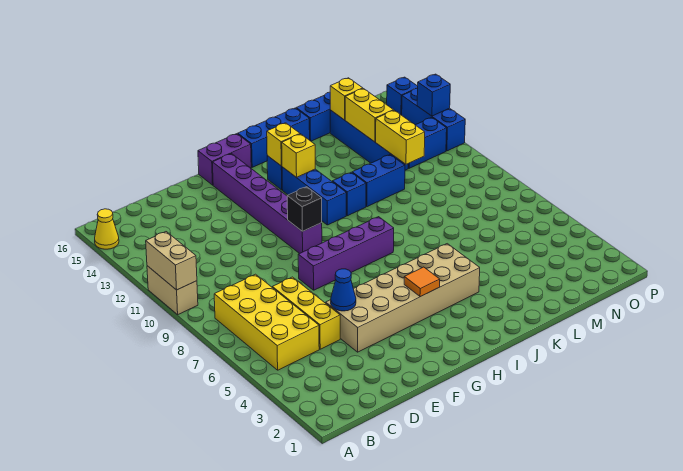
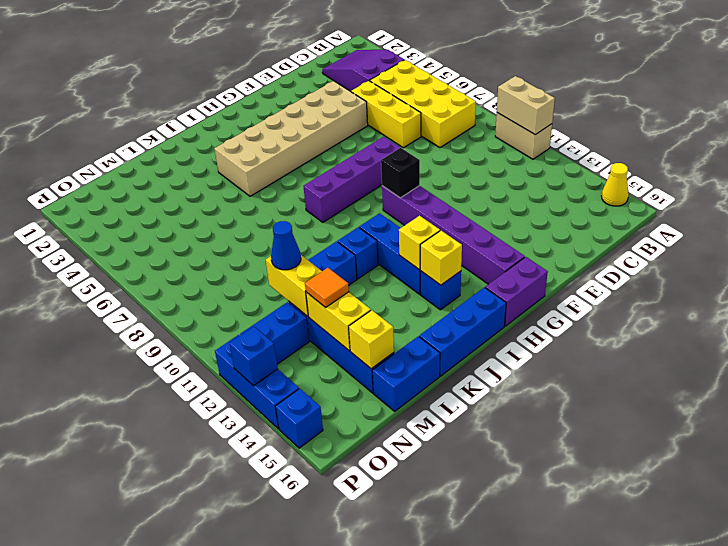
none -> purple slope B2:C4 level 1 top 4
blue cone E5 level 2 -> blue cone M11 level 3
orange tile H4 level 2 -> orange tile M13 level 3

